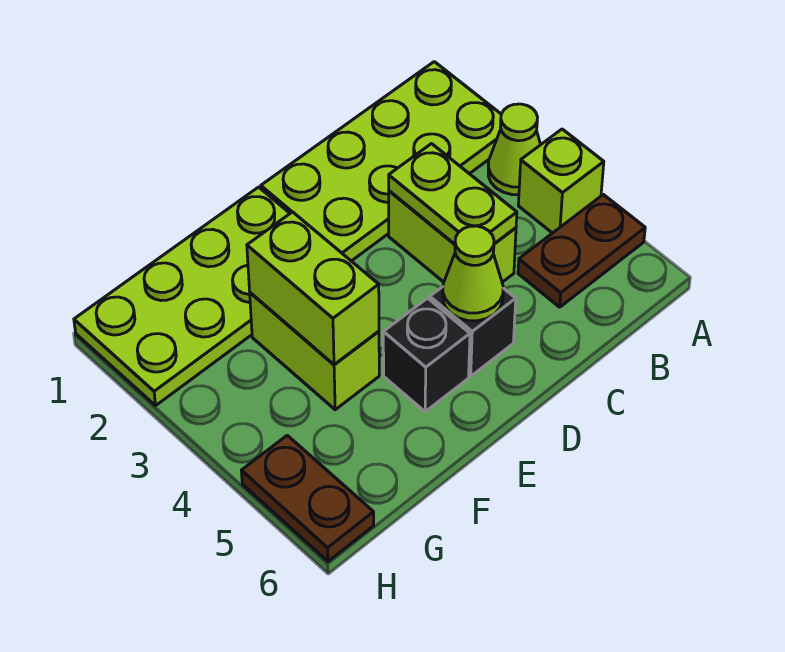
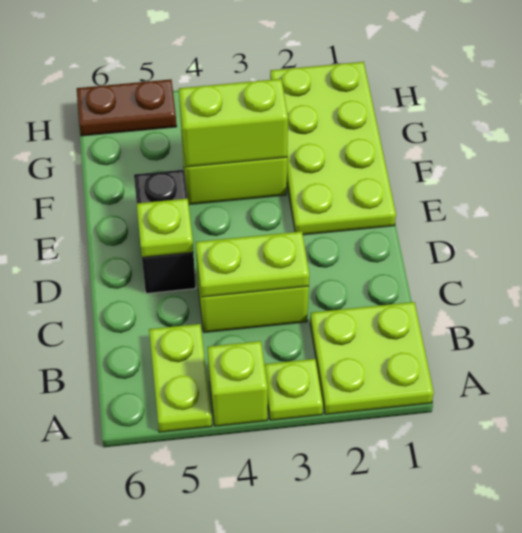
lime plate A1:D2 level 1 -> lime plate A1:B2 level 1
lime cone A3 level 1 -> lime plate A3 level 1
brown plate A5:B5 level 1 -> lime plate A5:B5 level 1
lime cone D5 level 2 -> lime plate D5 level 2

